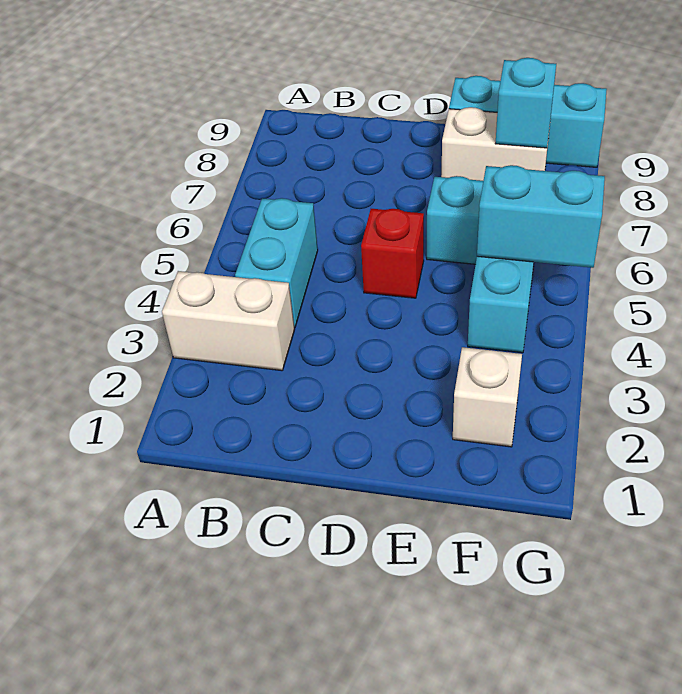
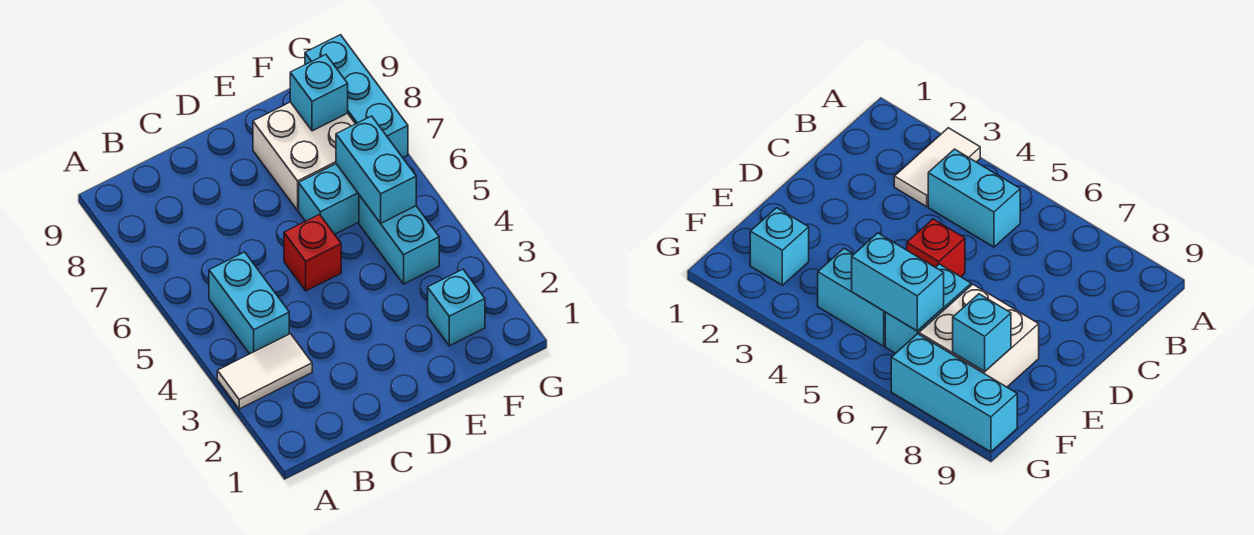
white brick A3:B3 level 1 -> white tile A3:B3 level 1
white brick E8:F8 level 1 -> white brick E7:F8 level 1
cyan brick E9:G9 level 1 -> cyan brick G7:G9 level 1
white brick F2 level 1 -> cyan brick F2 level 1
cyan brick F5:G5 level 2 -> cyan brick F5:F6 level 2

